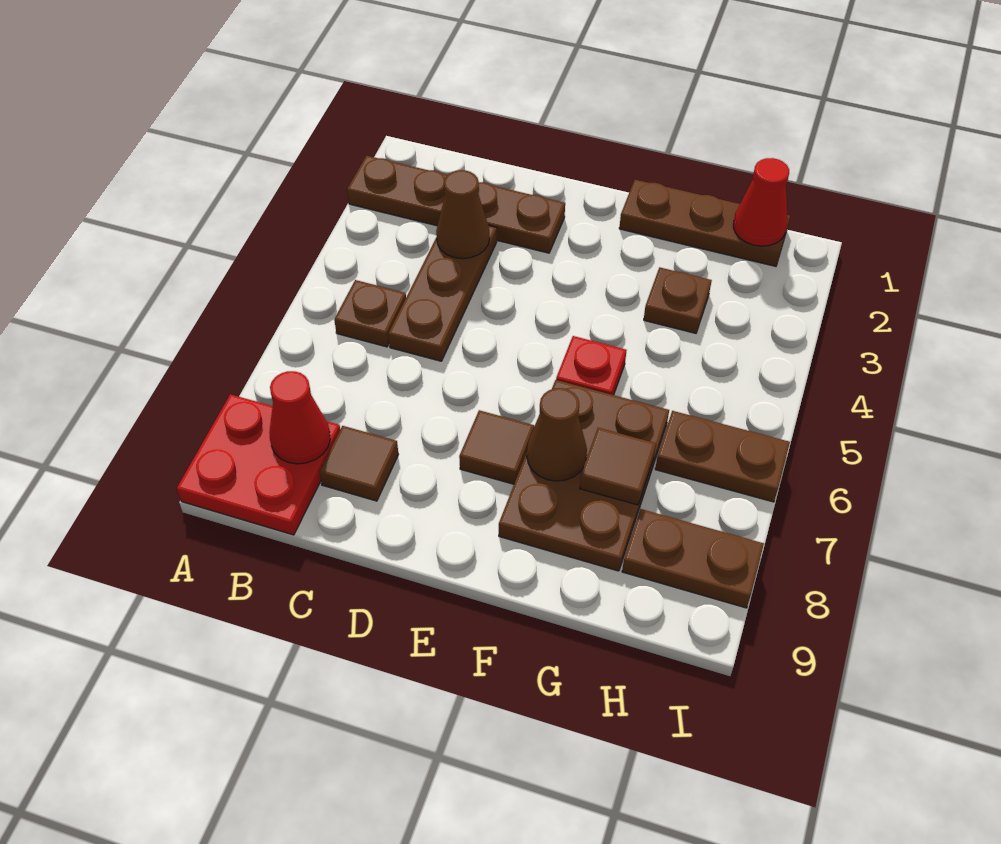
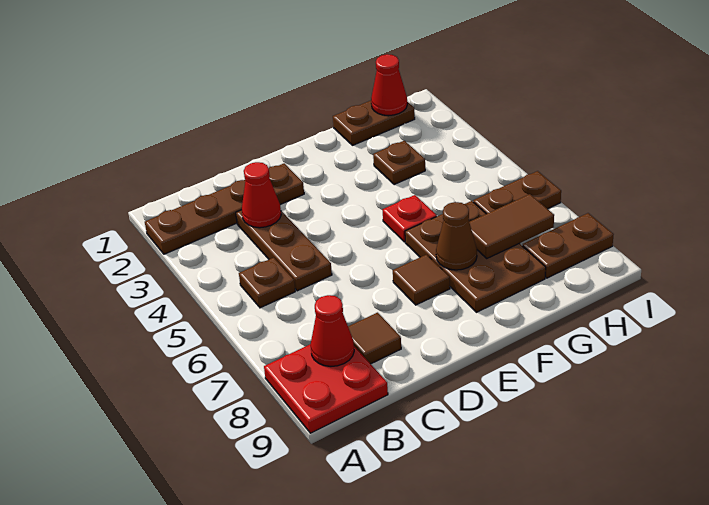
brown cone C3 level 2 -> red cone C3 level 2
brown plate F1:H1 level 1 -> brown plate G1:H1 level 1
brown tile G7 level 2 -> brown tile G7:H7 level 2

